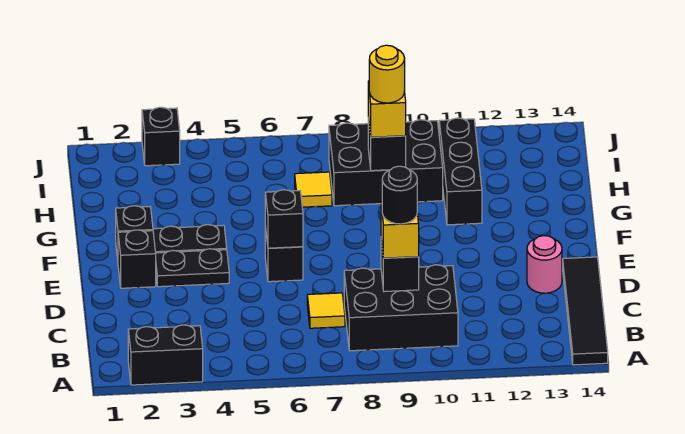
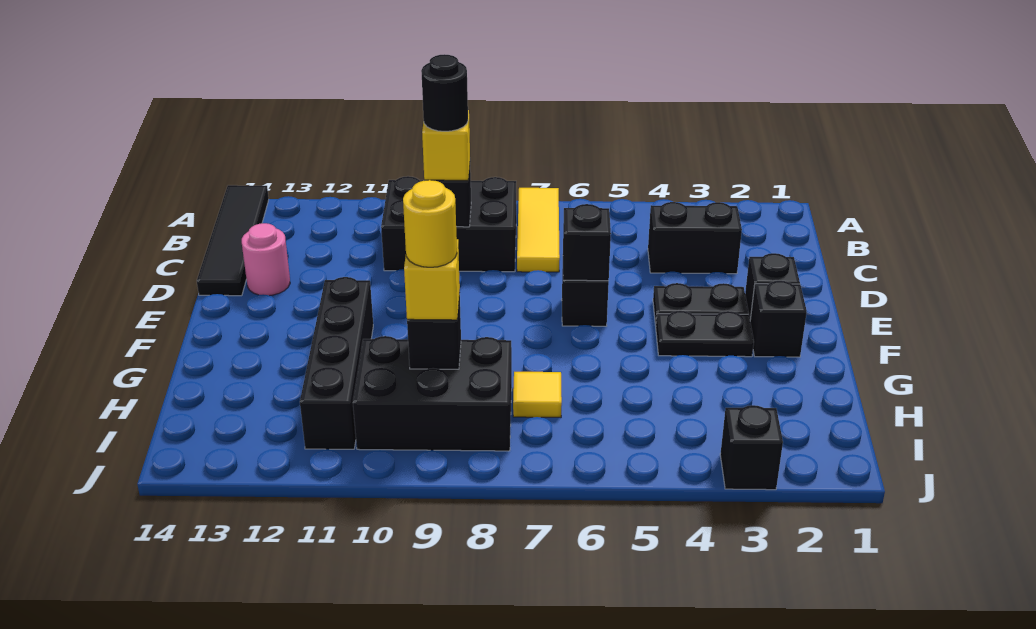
black brick A2:A3 level 1 -> black brick C3:C4 level 1
yellow tile C7 level 1 -> yellow tile A7:C7 level 1
black brick G11:I11 level 1 -> black brick F11:I11 level 1

